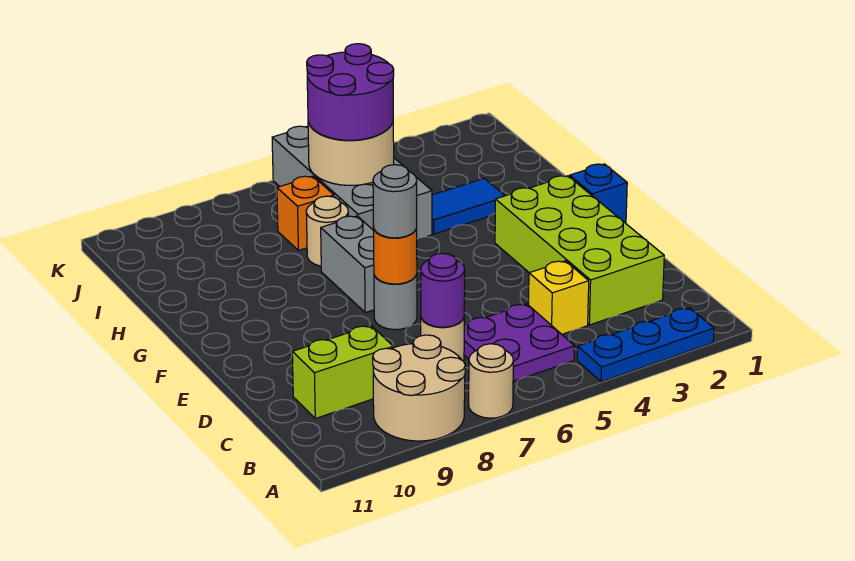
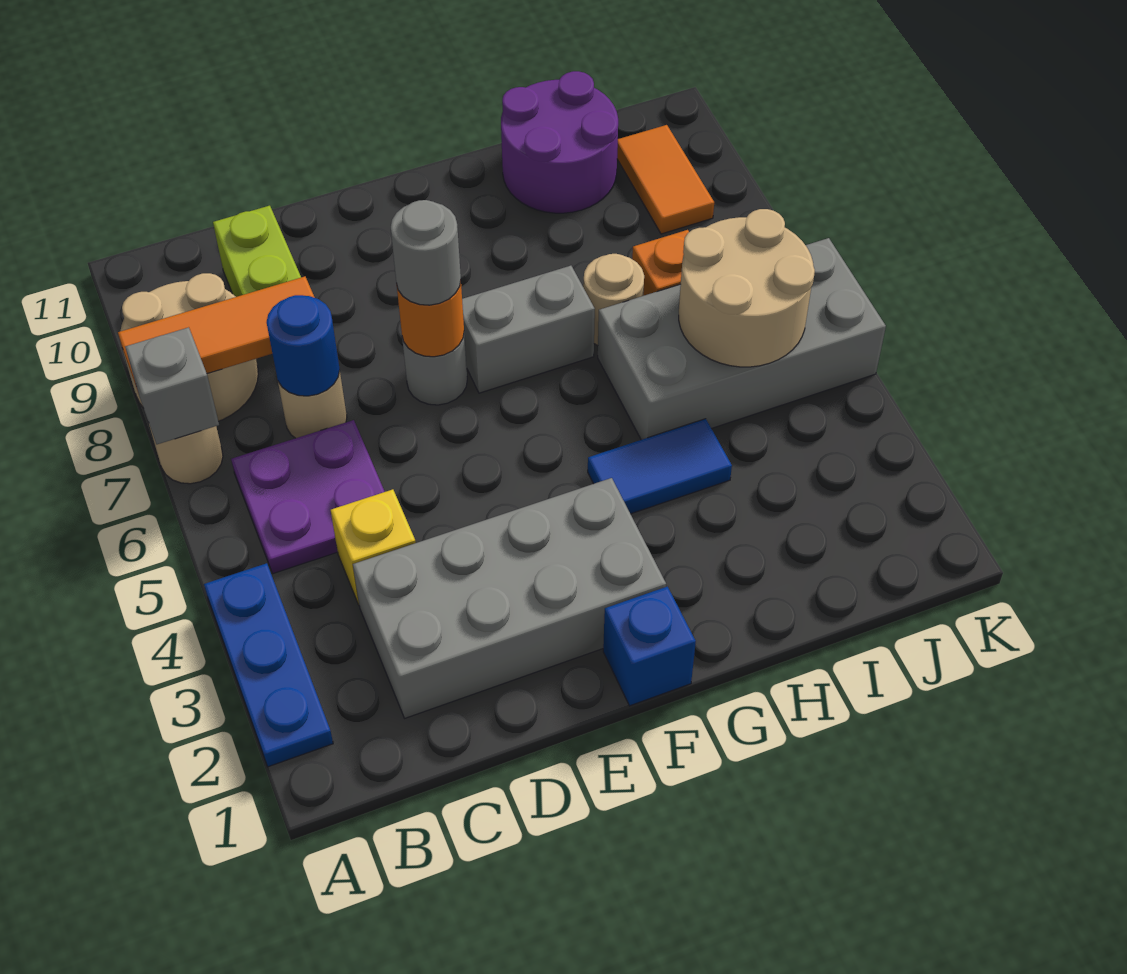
none -> grey brick A7 level 2
none -> orange tile A8:C8 level 2
lime brick C2:F3 level 1 -> grey brick C2:F3 level 1
purple round brick C7 level 2 -> blue round brick C7 level 2
blue tile H3:H4 level 1 -> blue tile G4:H4 level 1
purple round brick I5:J6 level 3 -> purple round brick H10:I11 level 1
none -> orange tile J9:J10 level 1

